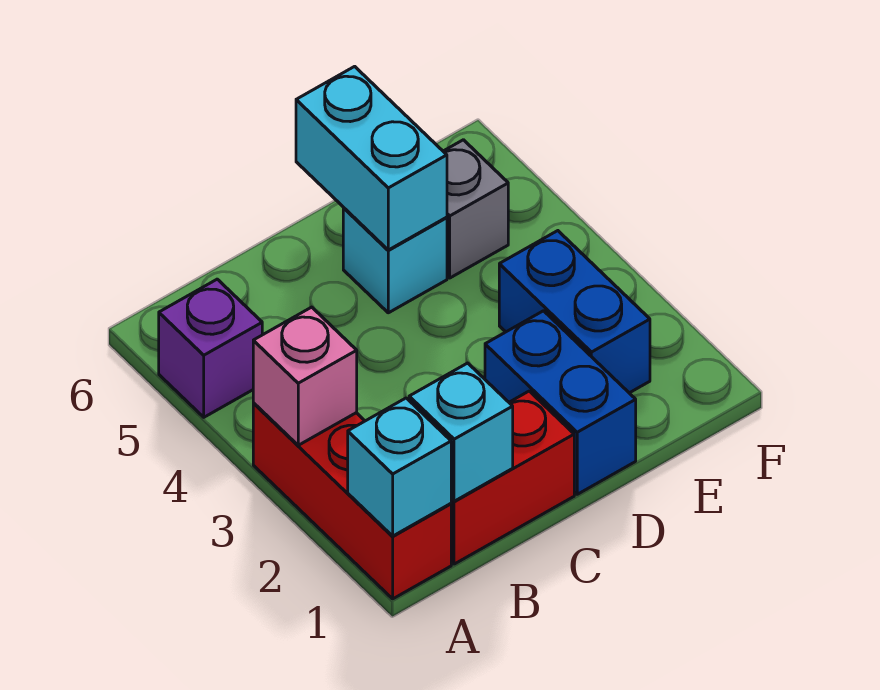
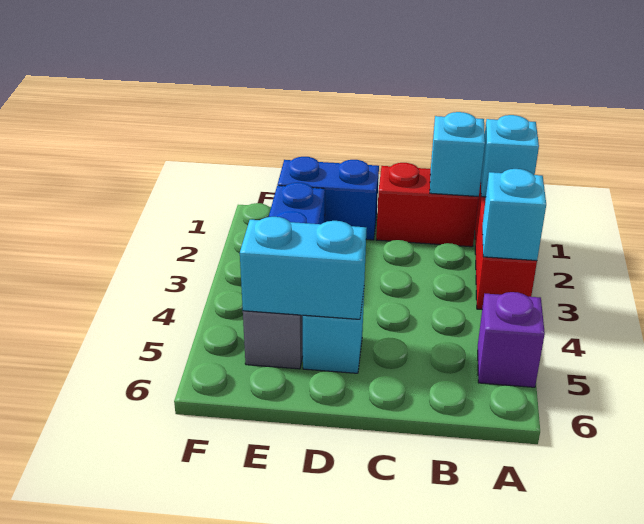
pink brick A3 level 2 -> cyan brick A3 level 2
blue brick D1:D2 level 1 -> blue brick D1:E1 level 1
cyan brick D5:D6 level 2 -> cyan brick D5:E5 level 2

